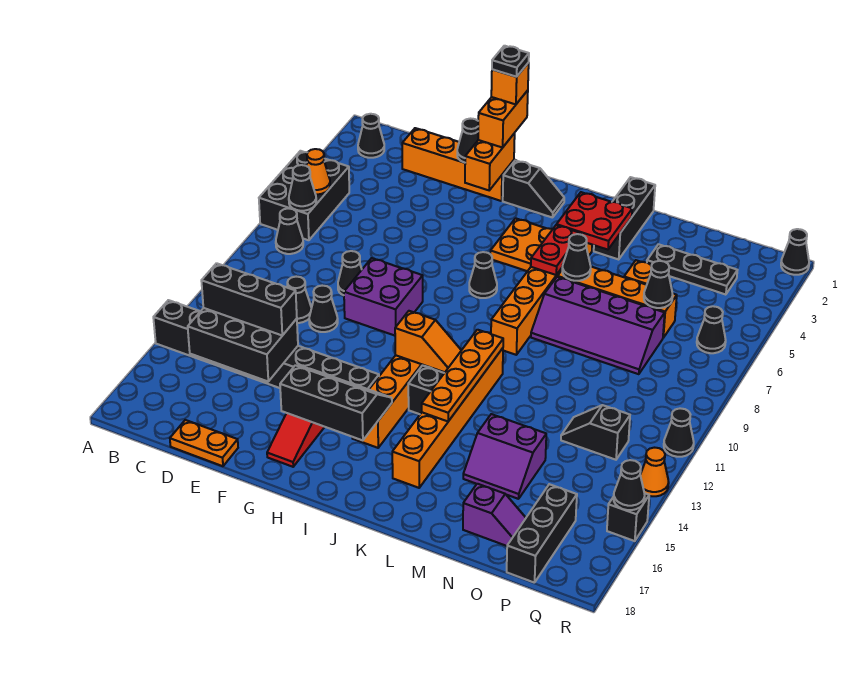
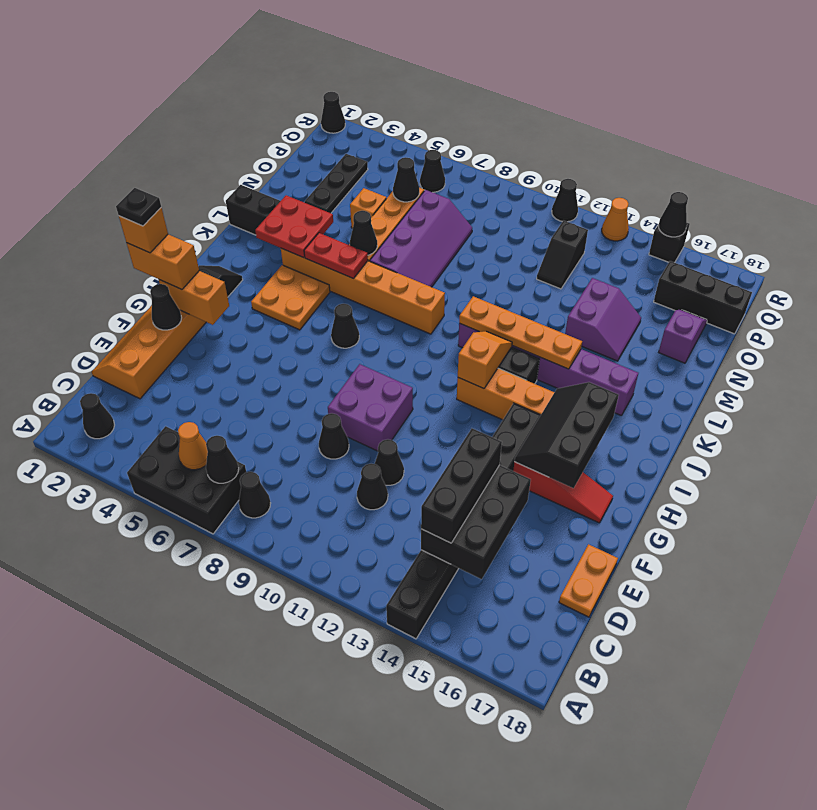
orange brick K11:K16 level 1 -> purple brick K11:K16 level 1

